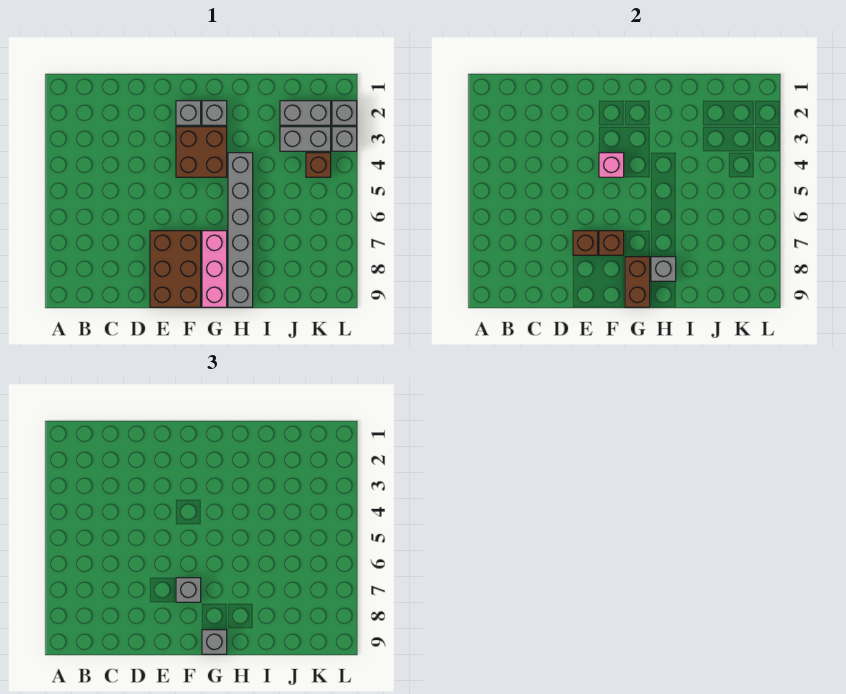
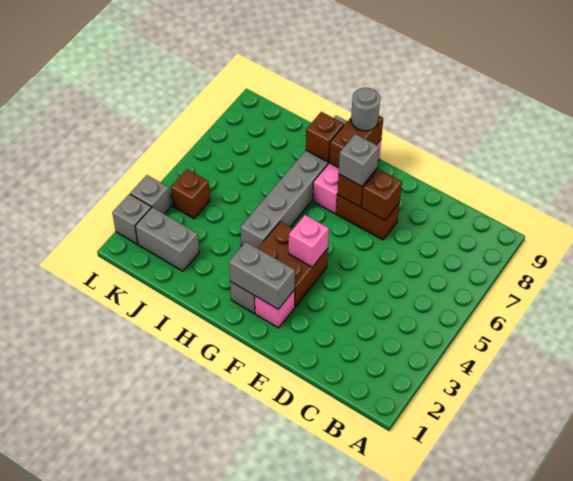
brown brick E7:F9 level 1 -> brown brick E7:F7 level 1
grey brick F2 level 1 -> pink brick F2 level 1
grey brick G9 level 3 -> grey round brick G9 level 3
grey brick H8 level 2 -> brown brick H8 level 2
grey brick J3:K3 level 1 -> grey brick F2:G2 level 2

